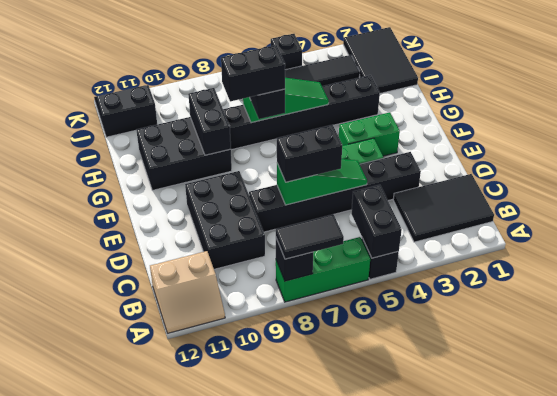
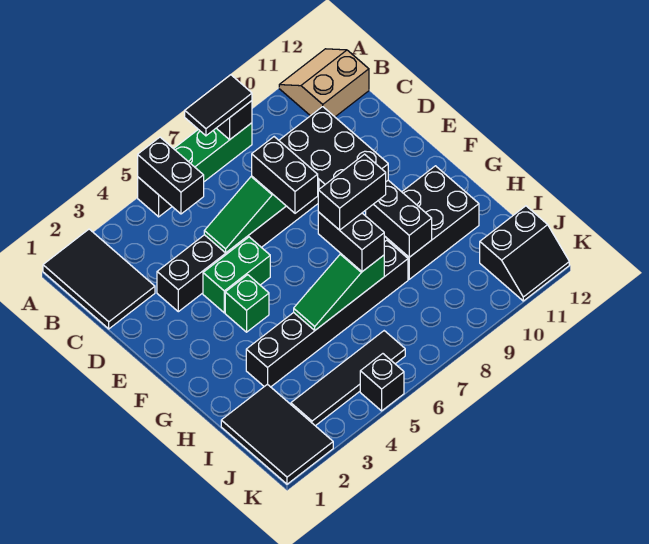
black tile B1:C3 level 1 -> black tile A1:C2 level 1
black brick D6:D7 level 3 -> black brick D7:E7 level 3
green brick F3:F4 level 1 -> green brick F4 level 1

